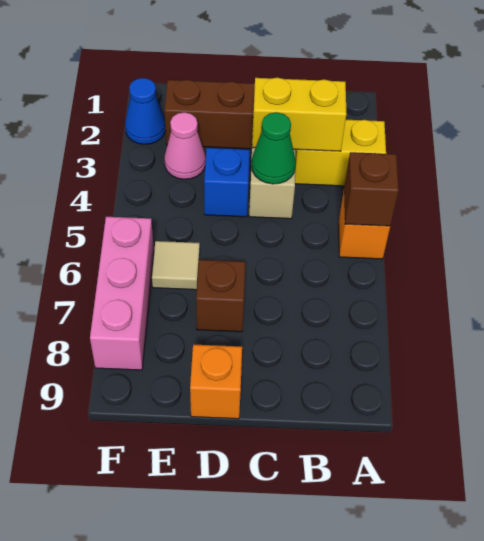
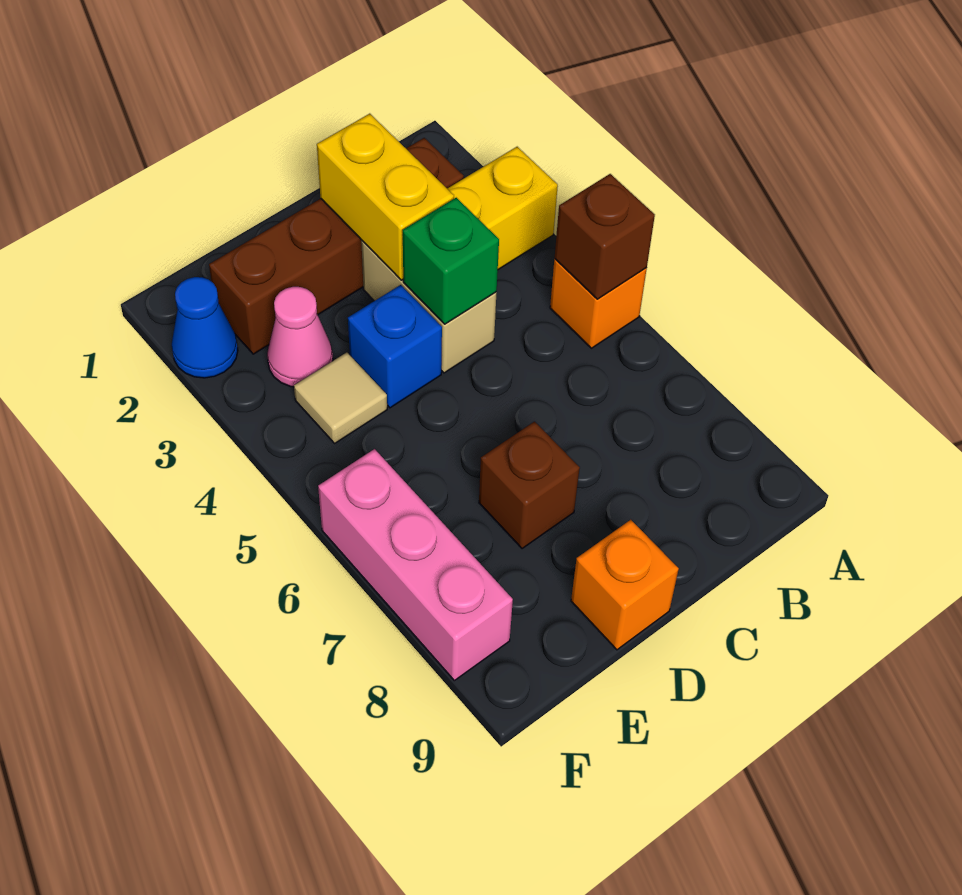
yellow brick B3:C3 level 2 -> yellow brick C2:C3 level 2
green cone C4 level 2 -> green brick C4 level 2
tan tile E6 level 1 -> tan tile E4 level 1

